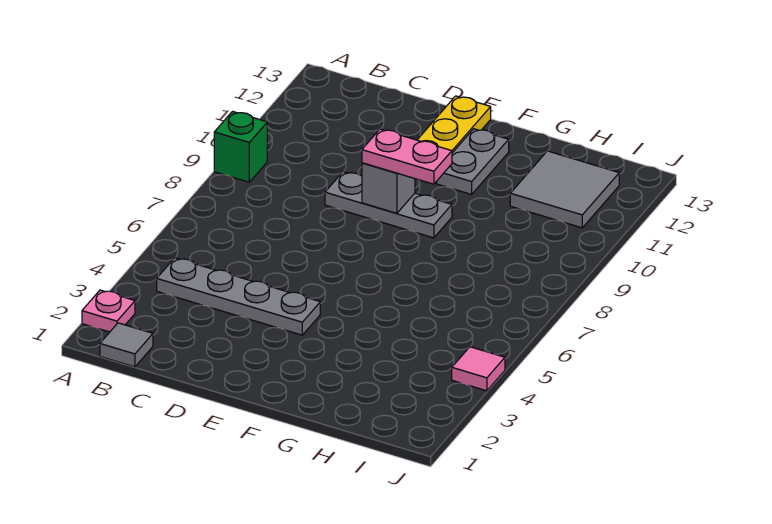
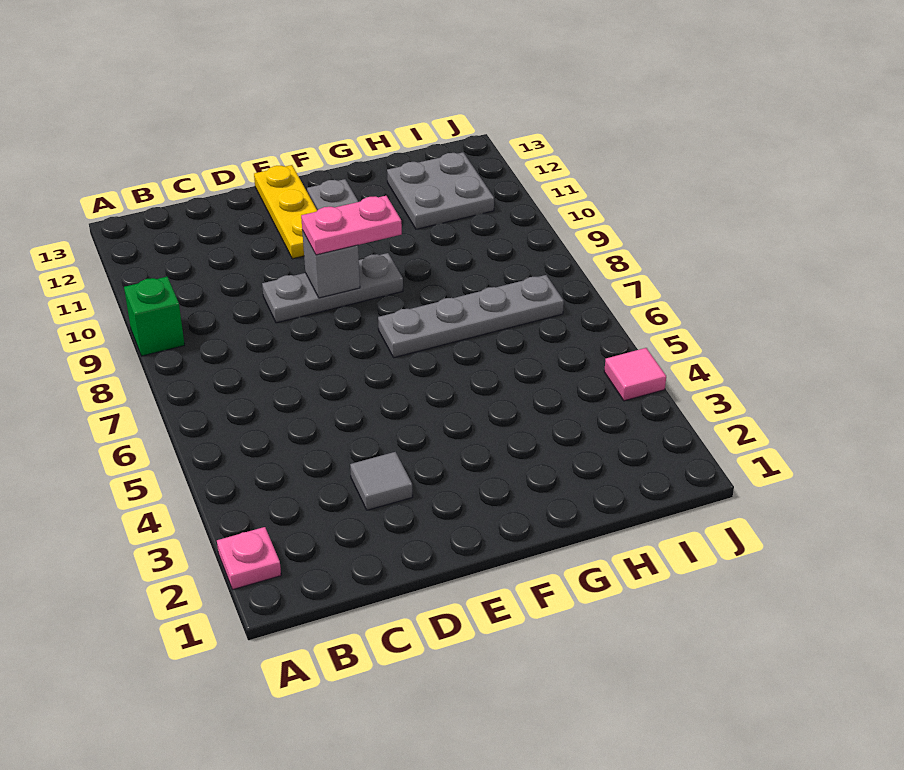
grey tile B1 level 1 -> grey tile D3 level 1
grey plate B4:E4 level 1 -> grey plate F7:I7 level 1
grey tile H11:I12 level 1 -> grey plate H11:I12 level 1

